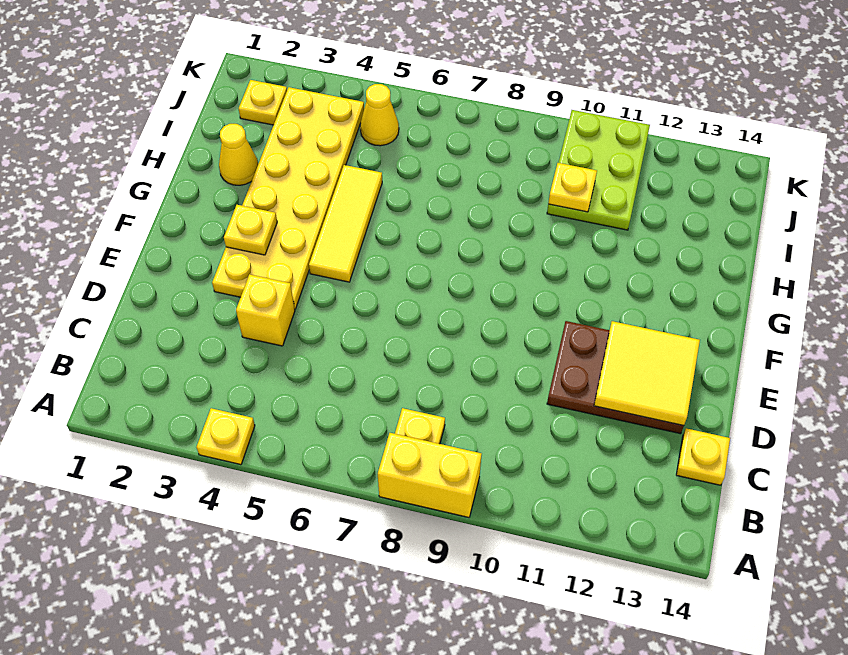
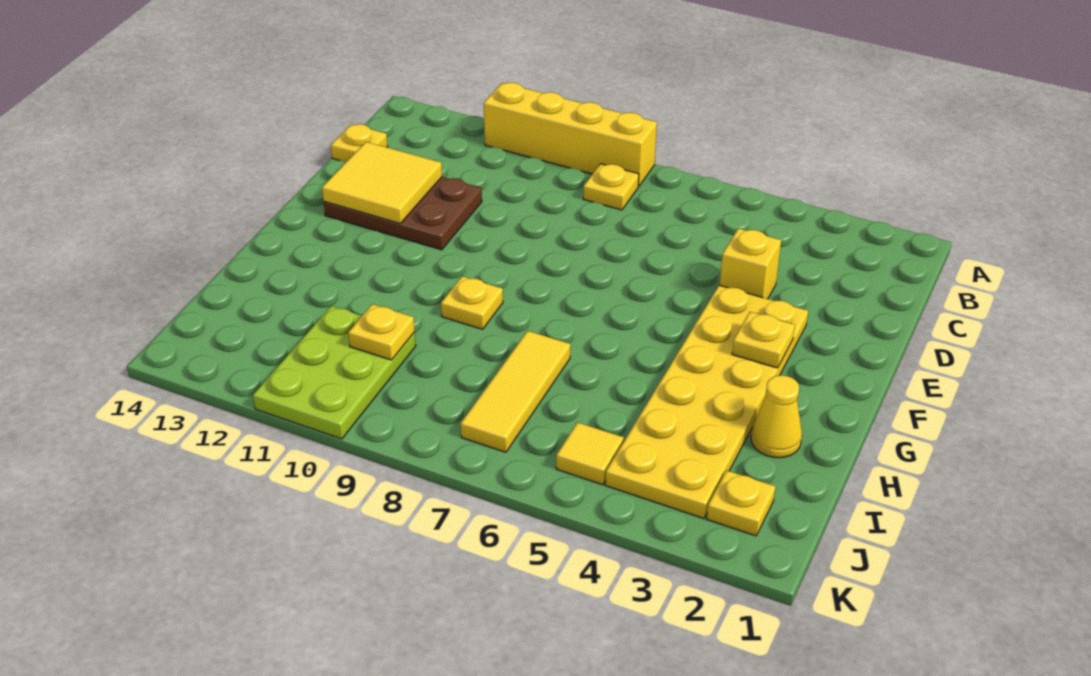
yellow plate A4 level 1 -> yellow plate G9 level 1
yellow brick A8:A9 level 1 -> yellow brick A8:A11 level 1
yellow tile F5:H5 level 1 -> yellow tile H7:J7 level 1
yellow cone J5 level 1 -> yellow tile J5 level 1

